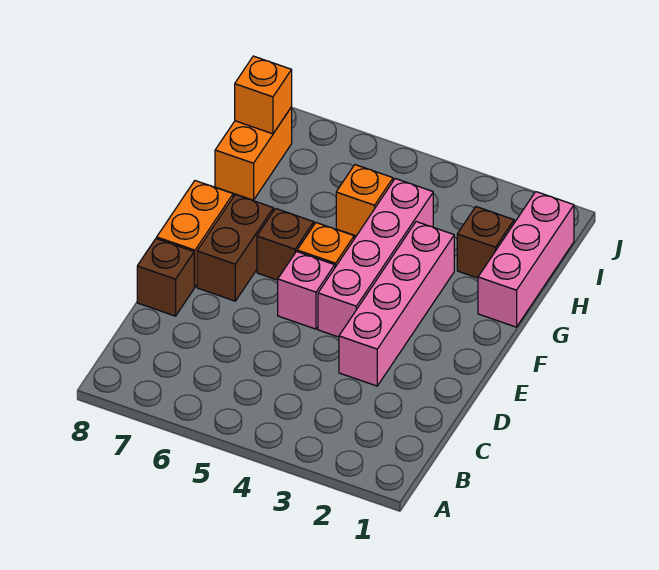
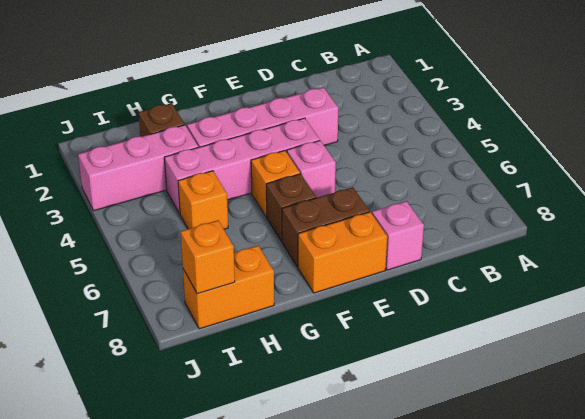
brown brick D8 level 1 -> pink brick D8 level 1
pink brick G1:I1 level 1 -> pink brick H3:J3 level 1

